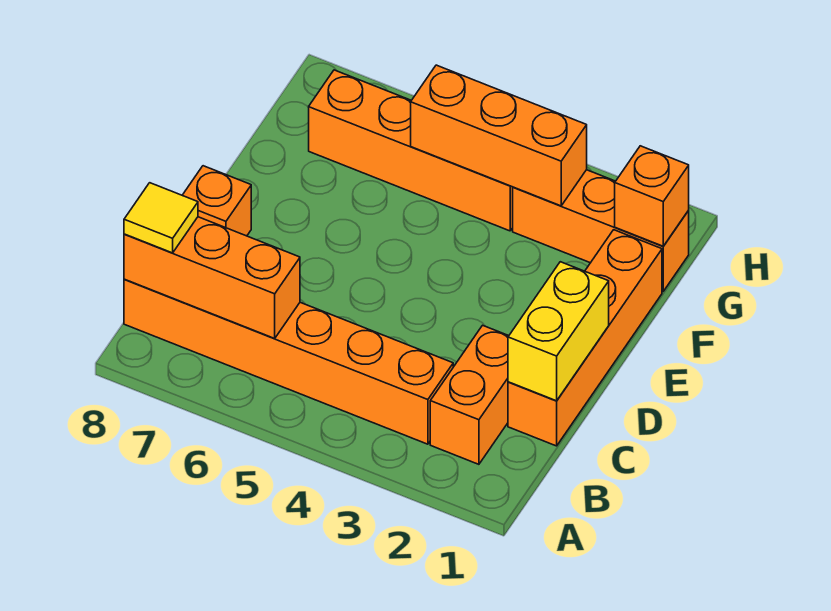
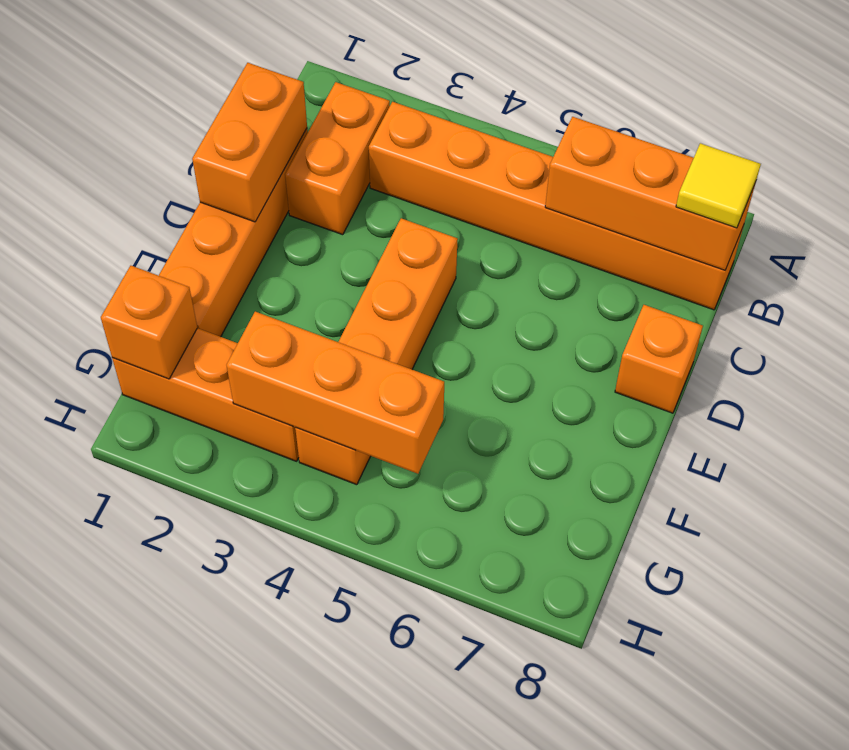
yellow brick C1:D1 level 2 -> orange brick C1:D1 level 2
orange brick G4:G7 level 1 -> orange brick D4:G4 level 1

